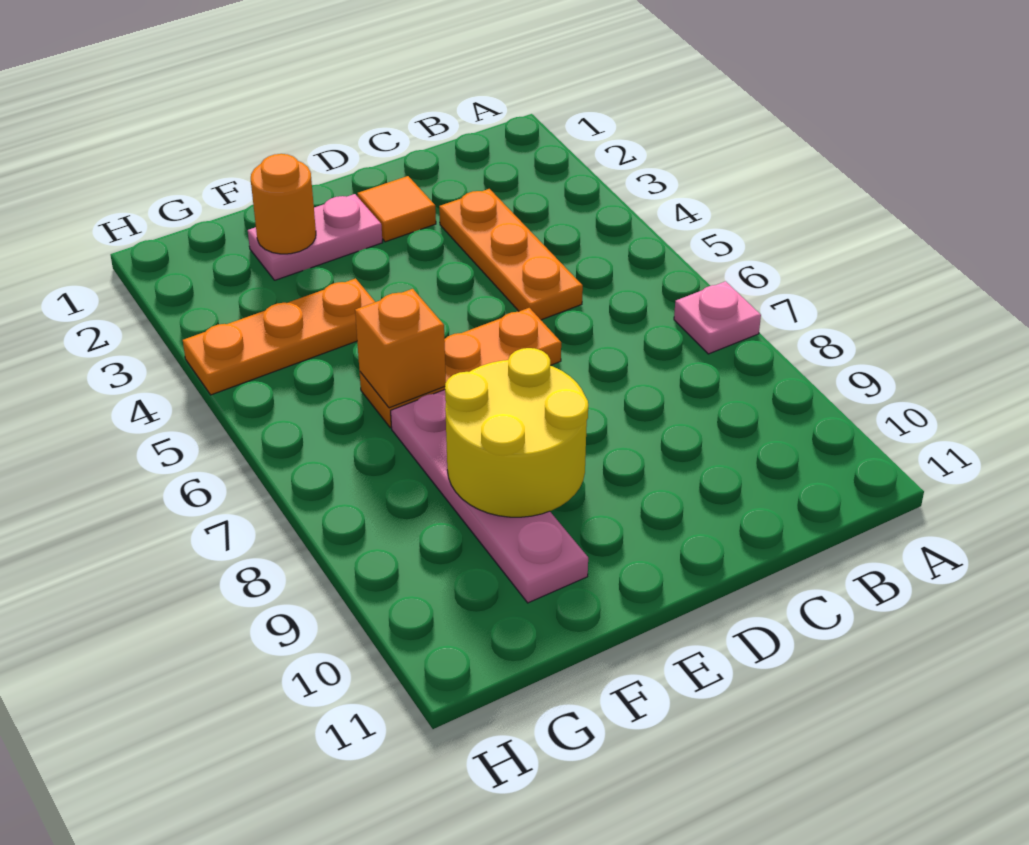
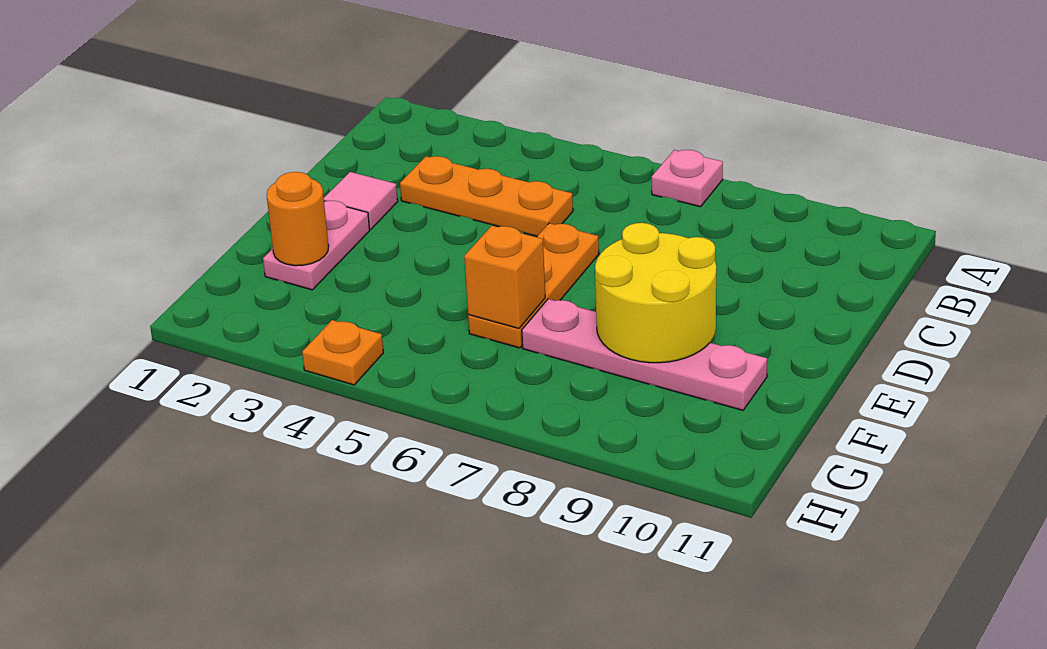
orange tile D2 level 1 -> pink tile D2 level 1
orange plate F4:H4 level 1 -> orange plate H4 level 1

